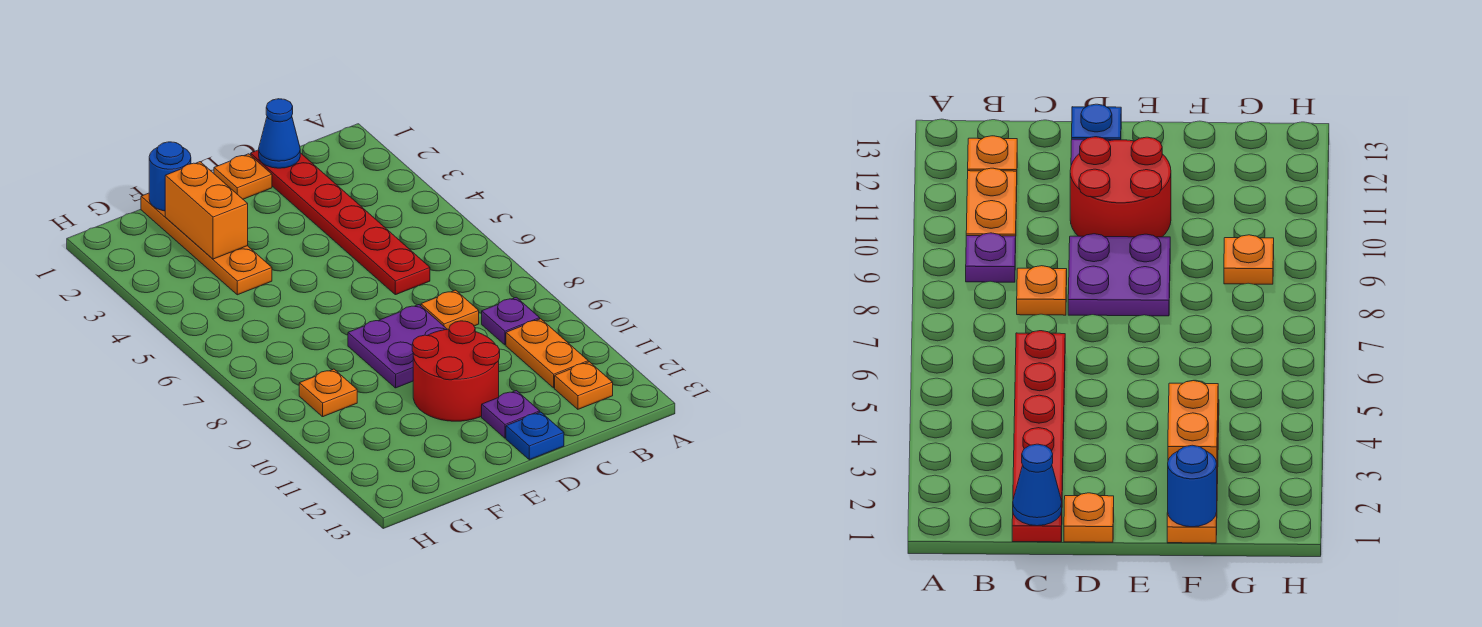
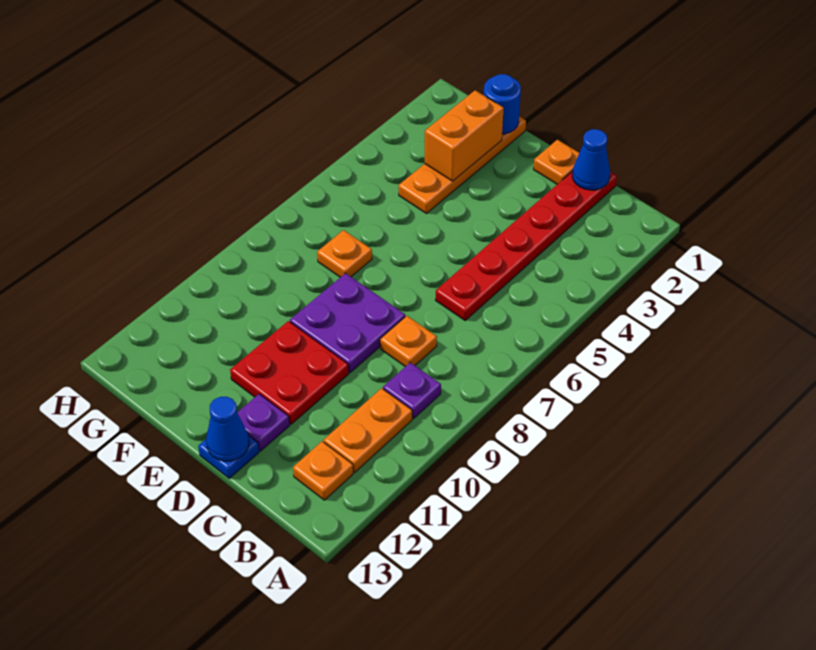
red round brick D10:E11 level 1 -> red plate D10:E11 level 1
none -> blue cone D13 level 2
orange plate G9 level 1 -> orange plate F7 level 1

